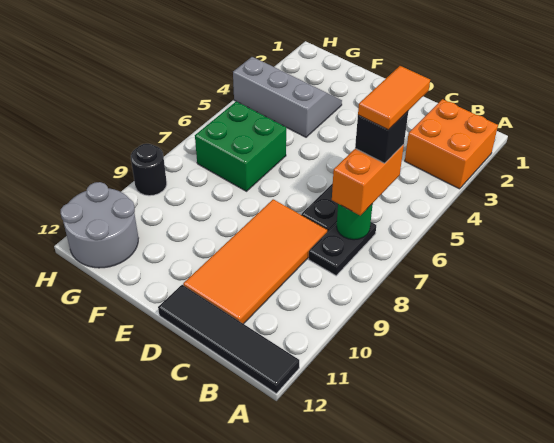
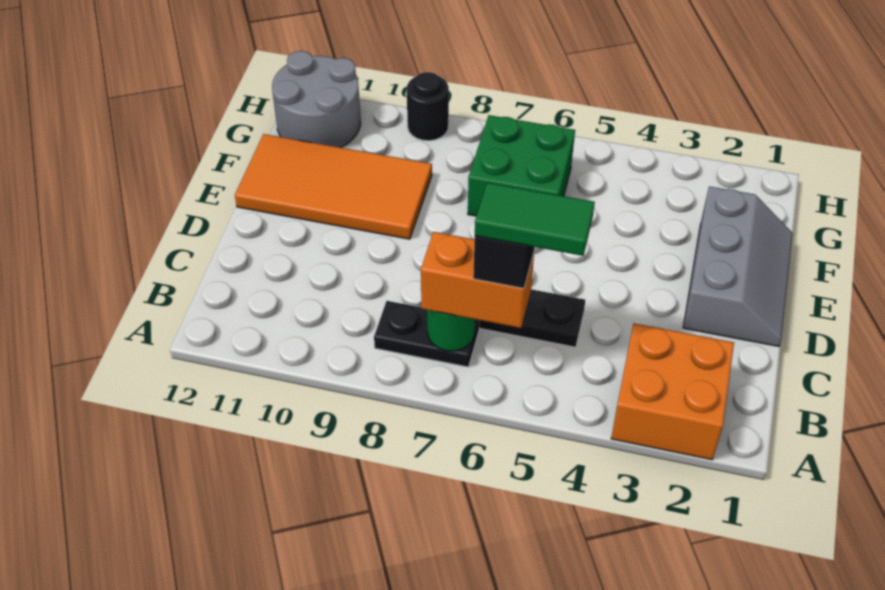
black tile A12:D12 level 1 -> none
orange tile B5:B6 level 5 -> green tile B5:B6 level 5
orange tile C8:D11 level 1 -> orange tile E9:F12 level 1
grey slope F3:H4 level 1 top 4 -> grey slope D1:F2 level 1 top 2

